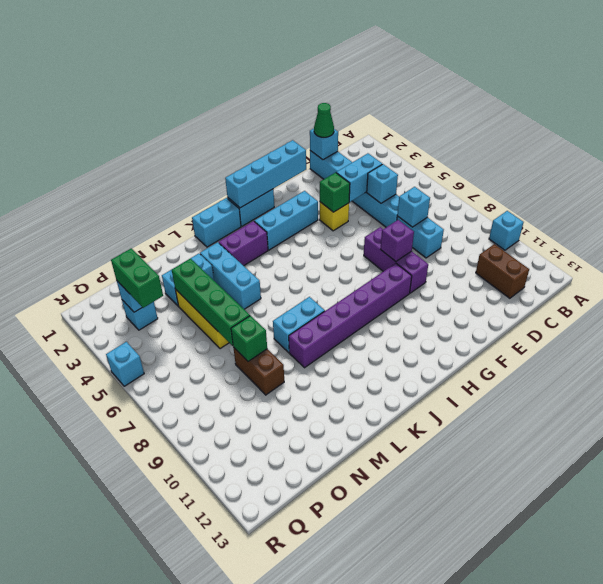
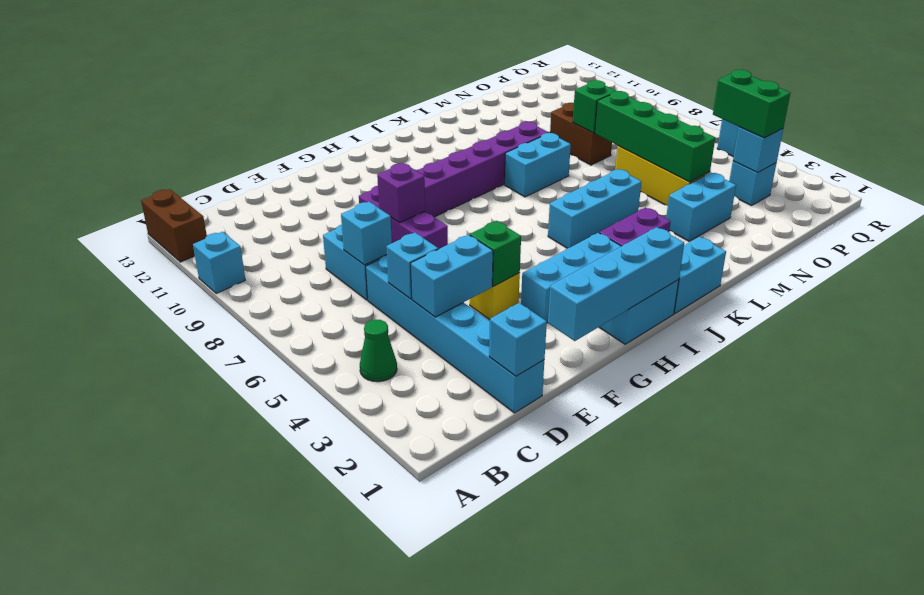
brown brick C11:C12 level 1 -> brown brick A12:A13 level 1
green cone D1 level 3 -> green cone B4 level 1
cyan brick L3:L5 level 1 -> cyan brick J5:L5 level 1

